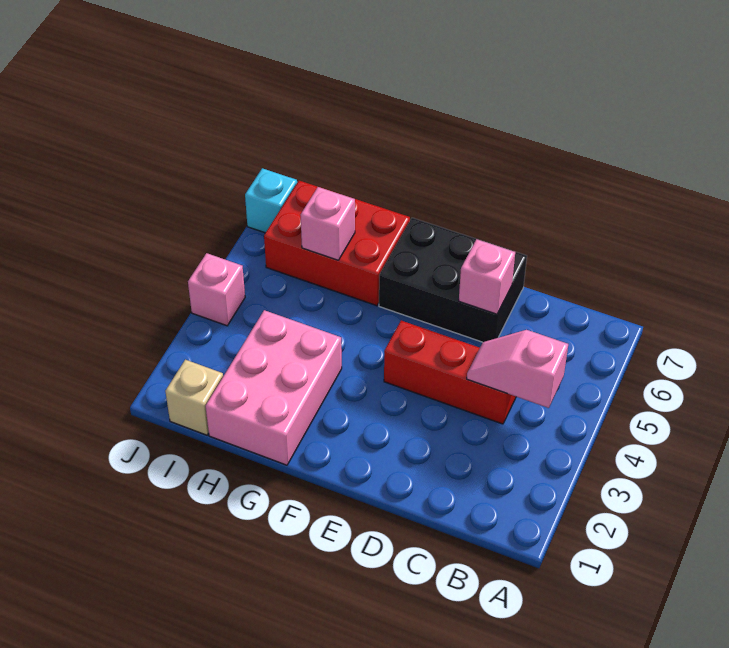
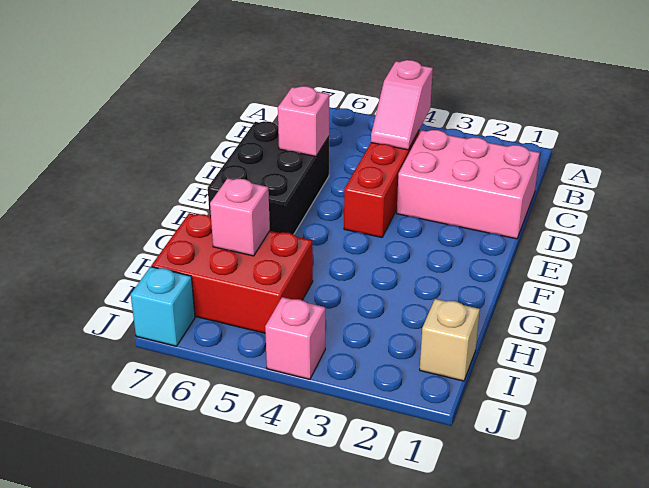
pink brick G1:H3 level 1 -> pink brick C1:D3 level 1
red brick G6:I7 level 1 -> red brick H5:I7 level 1

